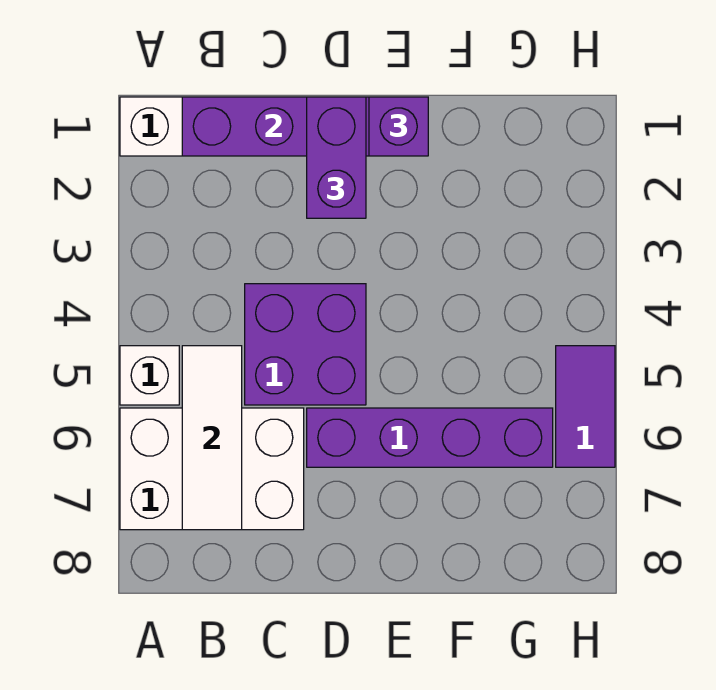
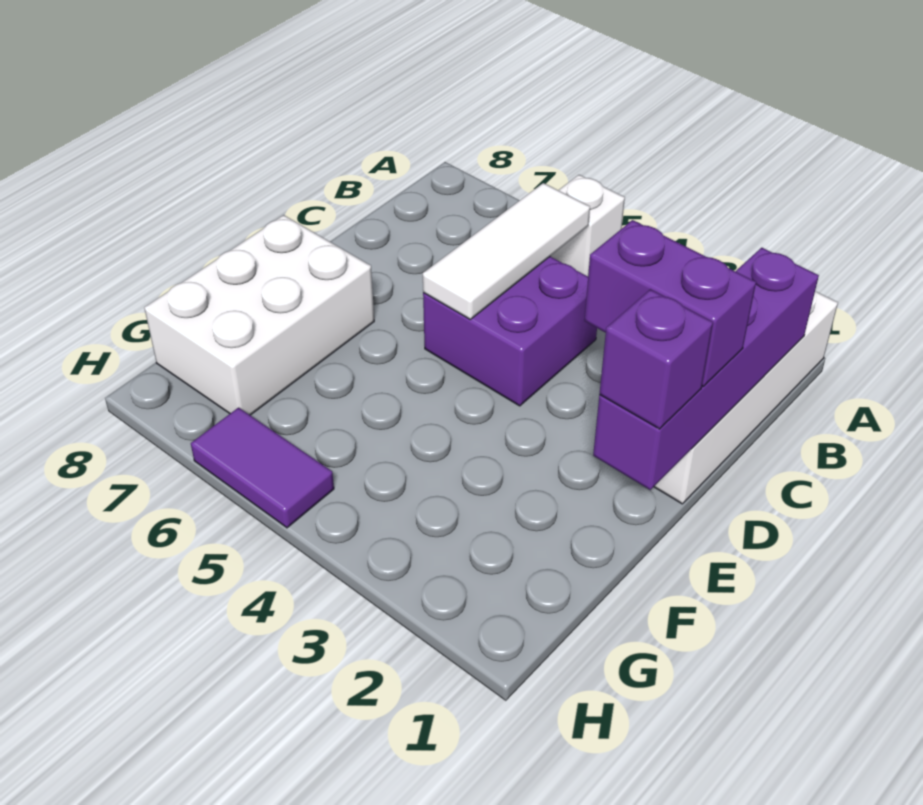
white brick A6:C7 level 1 -> white brick E7:G8 level 1
white tile B5:B7 level 2 -> white tile B5:D5 level 2
purple brick D6:G6 level 1 -> none

